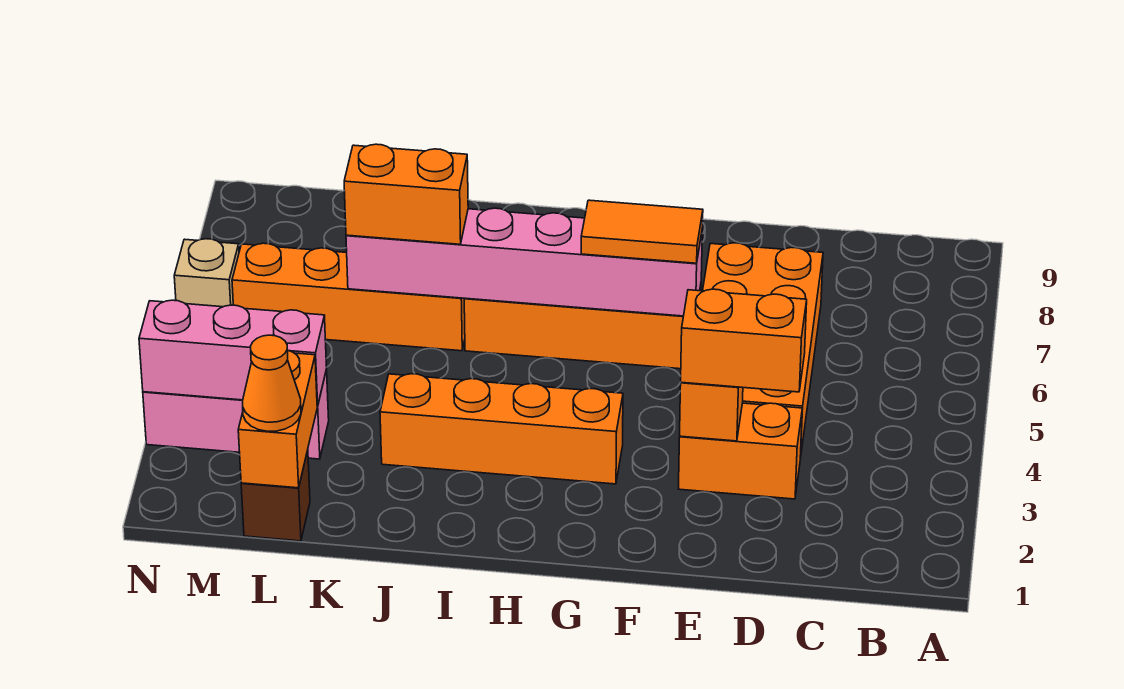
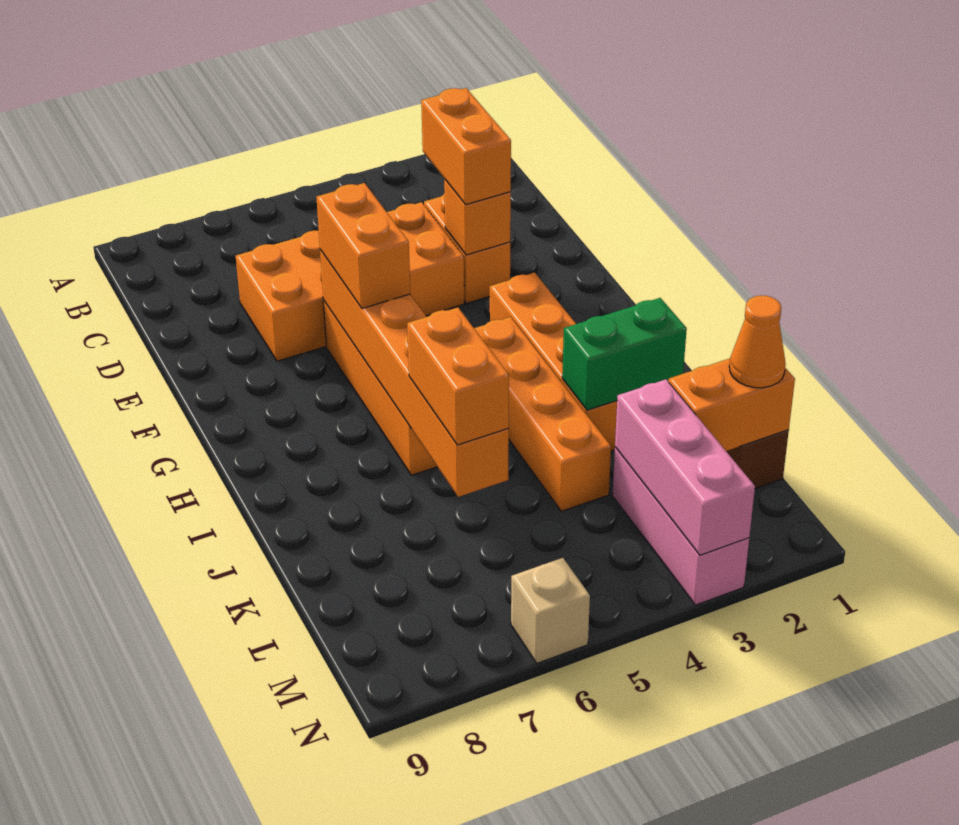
pink brick F6:K6 level 2 -> orange brick F6:K6 level 2
orange tile F6:G6 level 3 -> orange brick F6:G6 level 3
none -> green brick J2:J3 level 2
orange brick J6:M6 level 1 -> orange brick H4:K4 level 1

